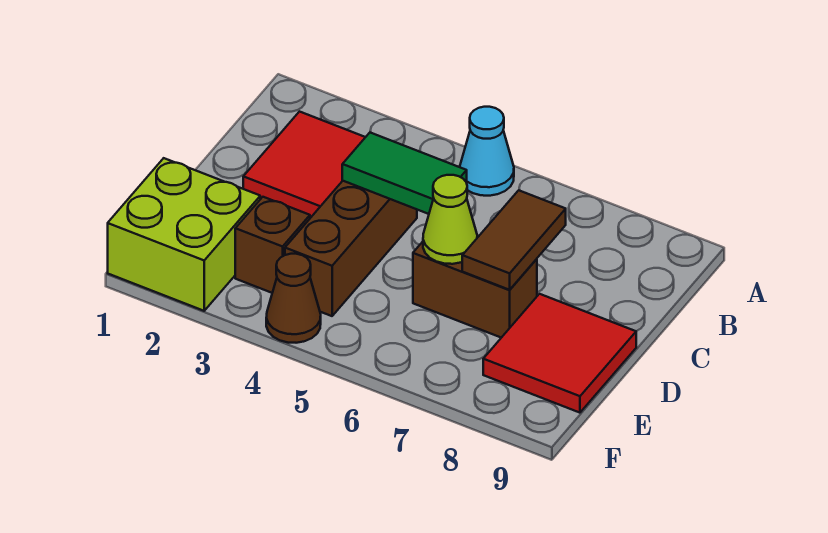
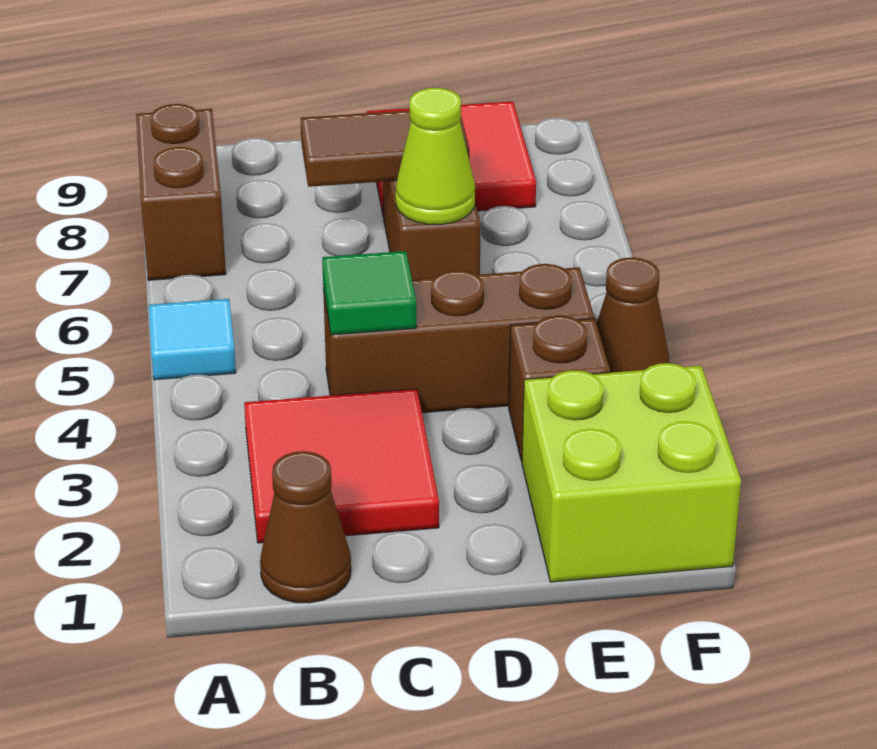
cyan cone A5 level 1 -> cyan tile A5 level 1
none -> brown brick A7:A8 level 1
none -> brown cone B1 level 1
green tile C4:C5 level 2 -> green tile C4 level 2

